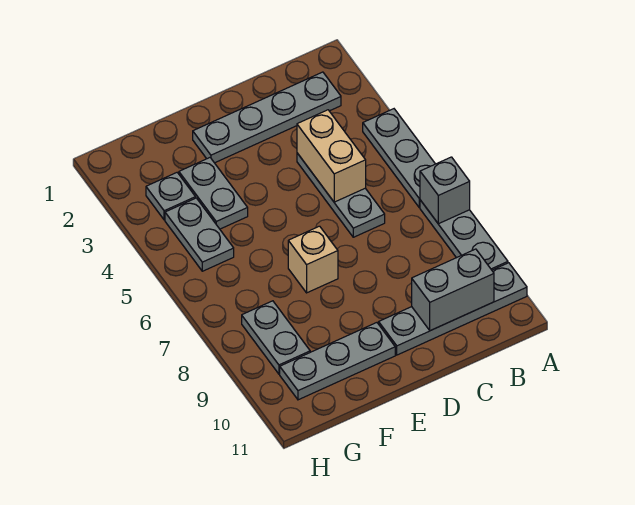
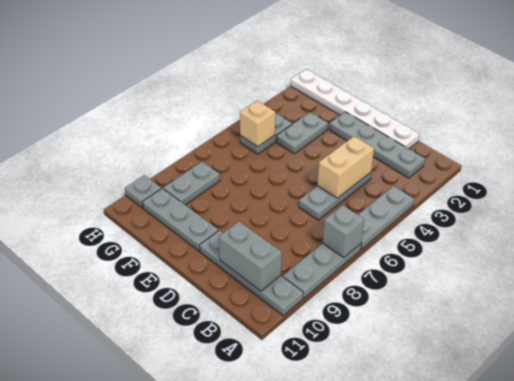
none -> white plate C1:H1 level 1
tan brick E7 level 1 -> tan brick G5 level 2
grey plate G3 level 1 -> grey plate H10 level 1

